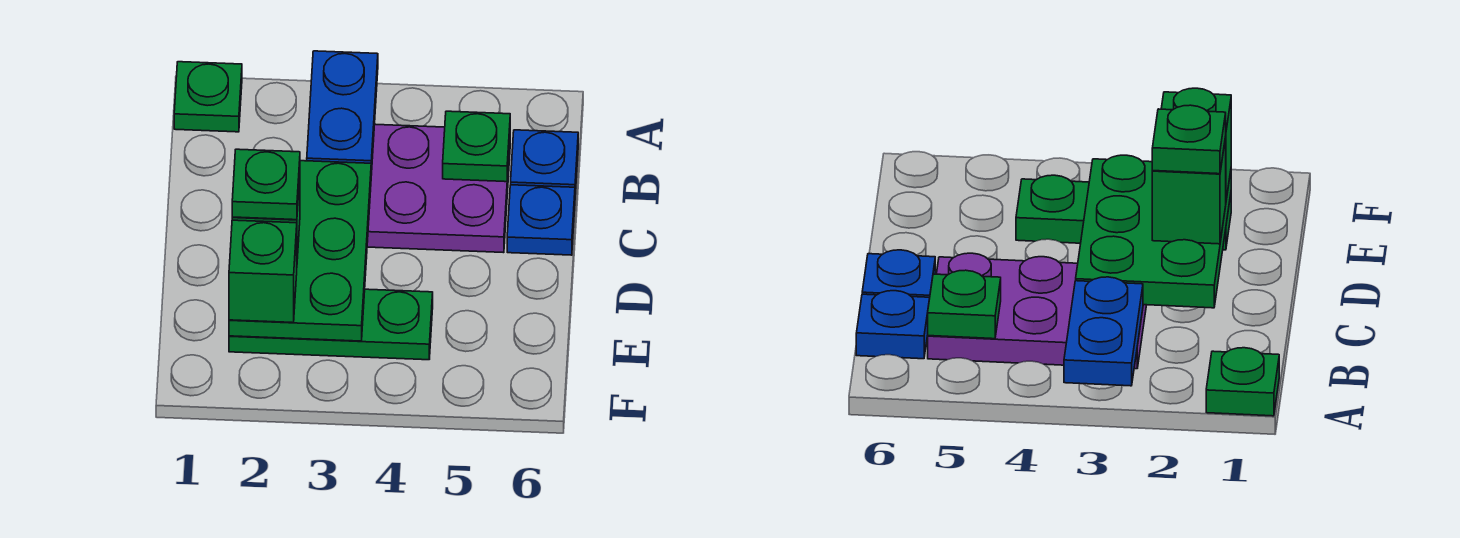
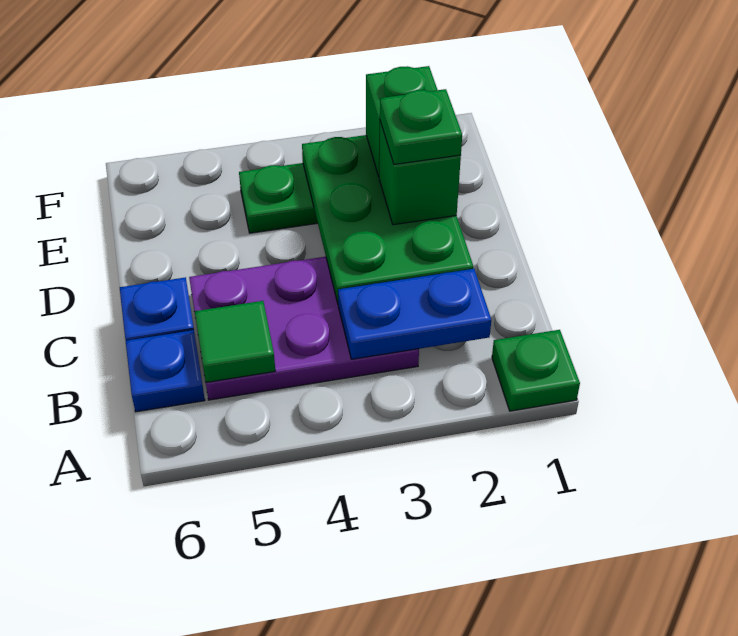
blue plate A3:B3 level 2 -> blue plate B2:B3 level 2
green plate B5 level 2 -> green tile B5 level 2

